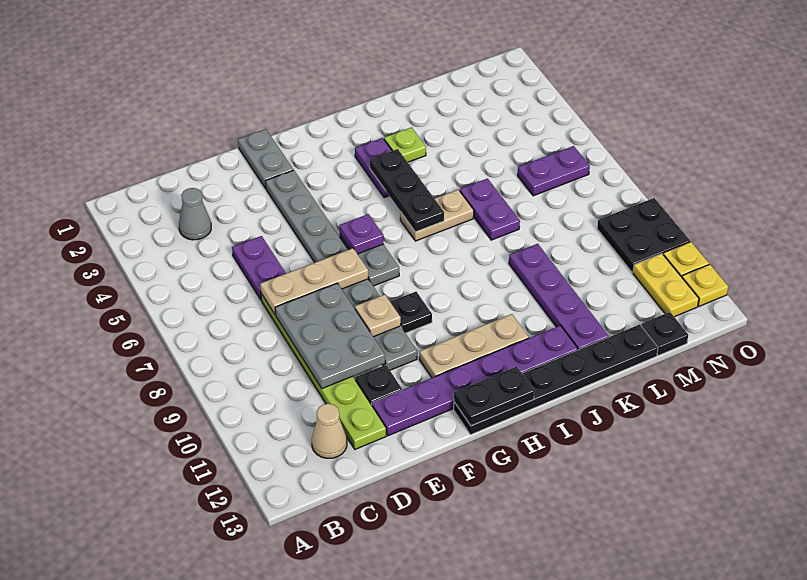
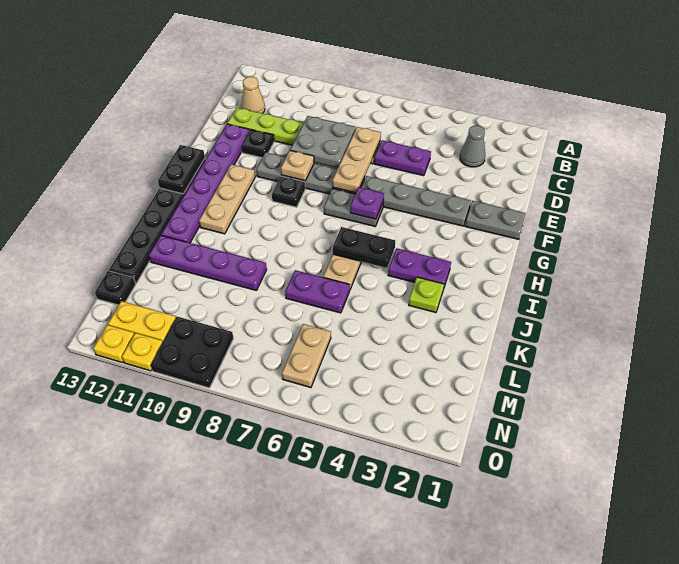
grey plate D8:E10 level 2 -> grey plate D8:E9 level 2
black plate I4:I6 level 2 -> black plate I5:I6 level 2
purple plate M6:N6 level 1 -> tan plate M6:N6 level 1

